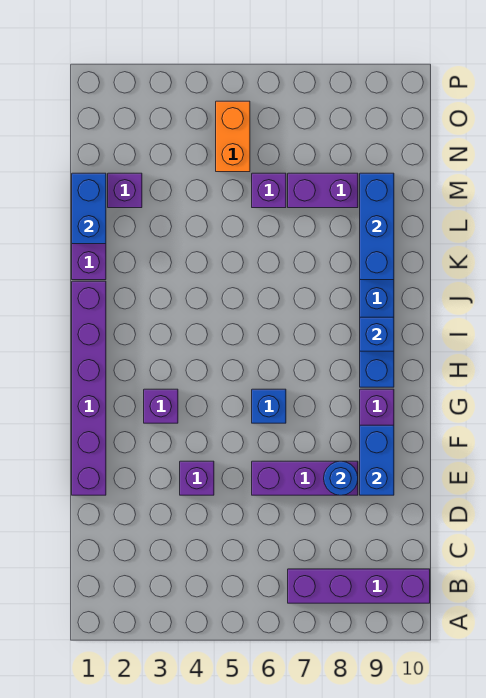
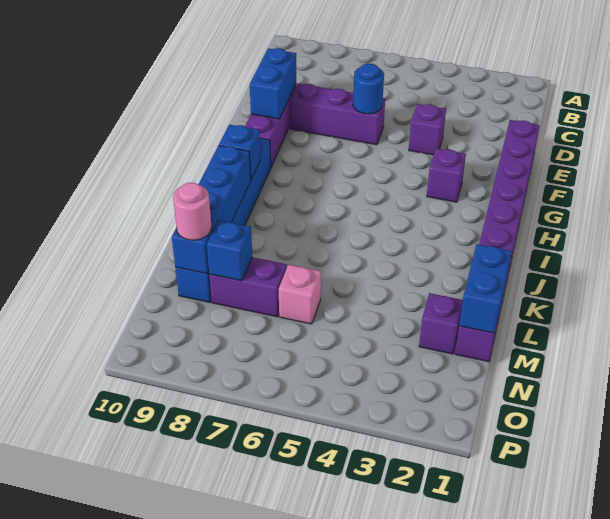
purple brick B7:B10 level 1 -> none
blue round brick E8 level 2 -> blue round brick E6 level 2
blue brick G6 level 1 -> blue brick M8 level 2
blue brick K9:M9 level 2 -> blue brick J9:M9 level 2
purple brick M6 level 1 -> pink brick M6 level 1
none -> pink round brick M9 level 3
orange brick N5:O5 level 1 -> none

